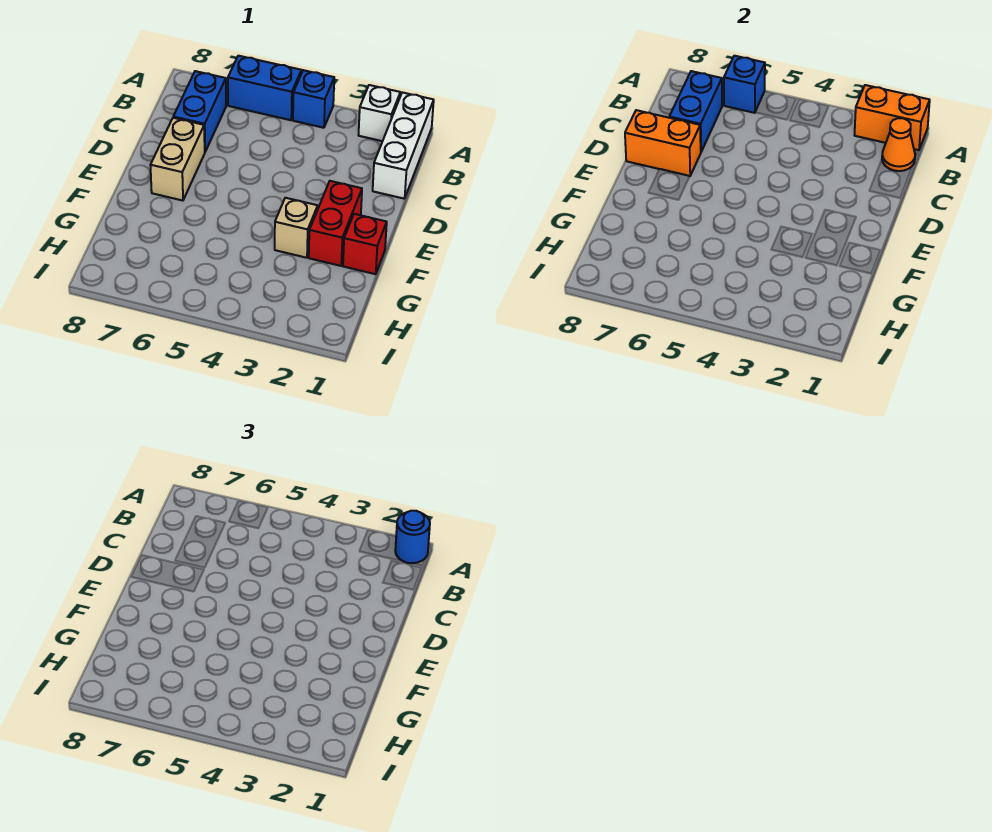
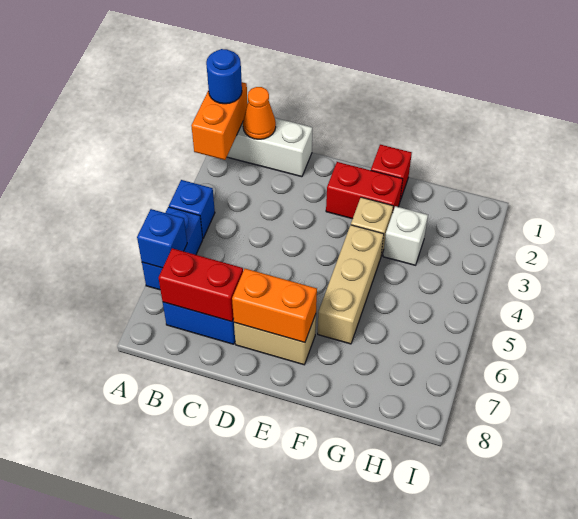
white brick A2 level 1 -> white brick G3 level 1
blue brick B7:C7 level 2 -> red brick B7:C7 level 2
orange brick D7:D8 level 2 -> orange brick D7:E7 level 2
none -> tan brick F4:F6 level 1

